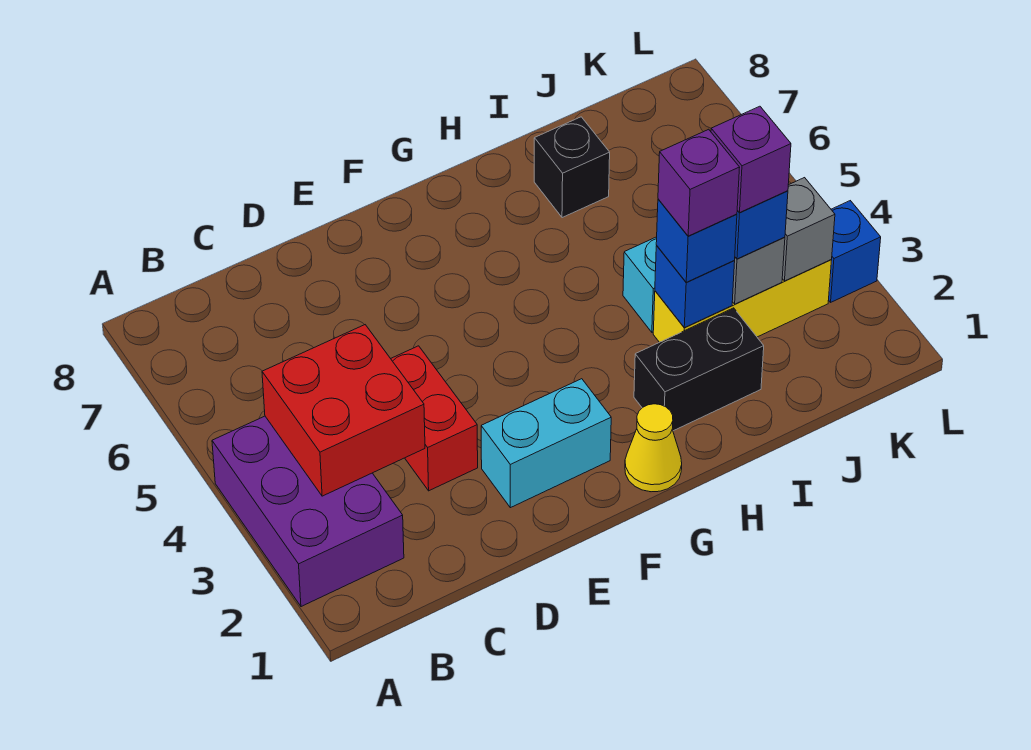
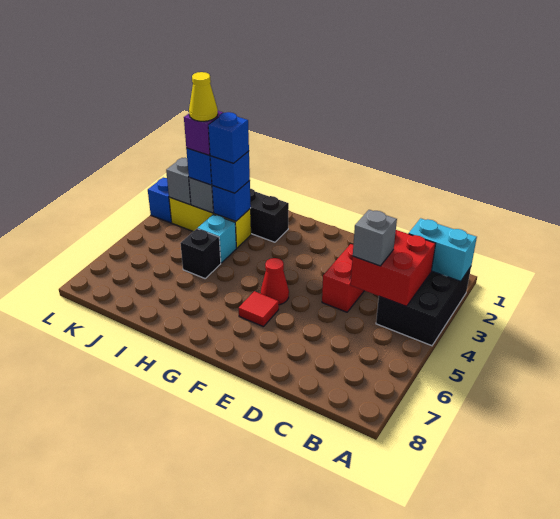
purple brick A2:B4 level 1 -> black brick A2:B4 level 1
none -> grey brick C4 level 3
cyan brick E2:F2 level 1 -> cyan brick A2:B2 level 2
none -> red cone F5 level 1
none -> red tile F6 level 1
yellow cone G1 level 1 -> yellow cone J3 level 5
purple brick I3 level 4 -> blue brick I3 level 4
black brick I7 level 1 -> black brick I5 level 1

